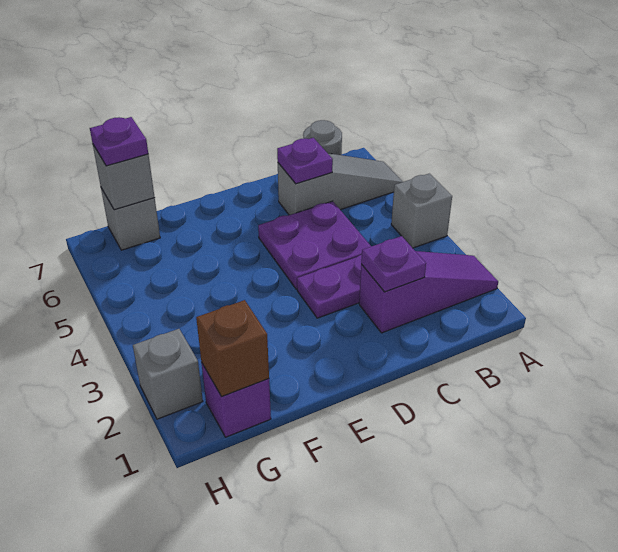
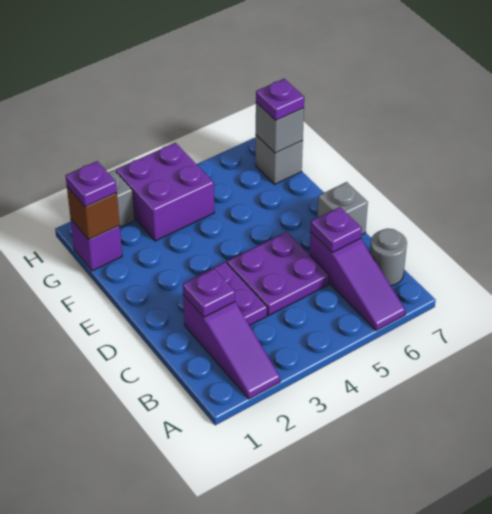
grey brick A4 level 1 -> grey brick D7 level 1
grey slope A6:C6 level 1 top C -> purple slope A6:C6 level 1 top C
none -> purple plate G1 level 3
none -> purple brick G3:H4 level 1

